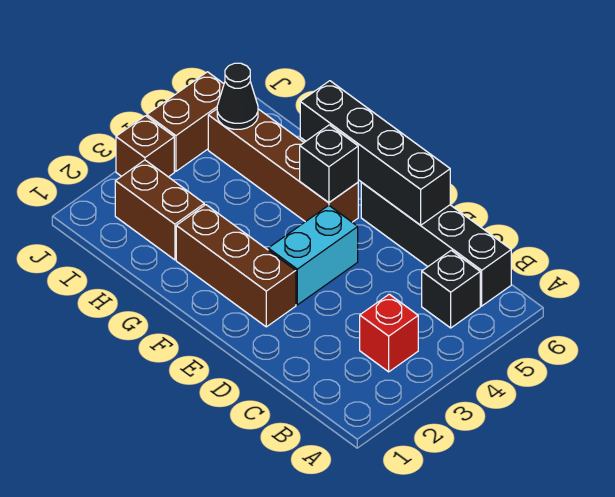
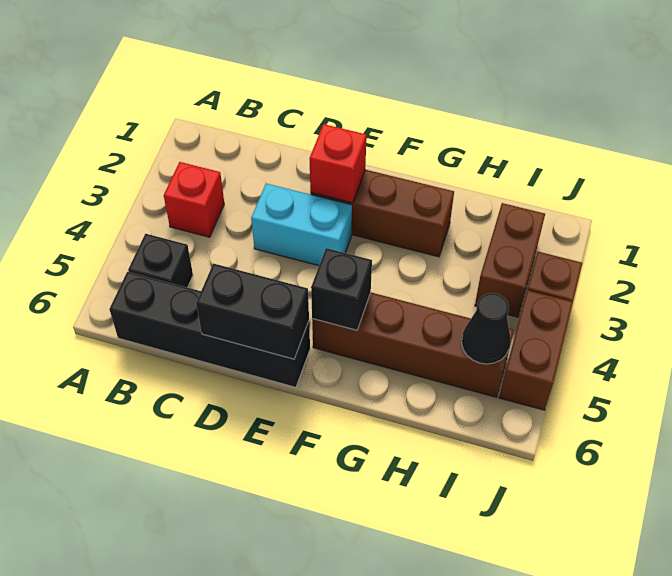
black brick D6:G6 level 2 -> black brick D6:E6 level 2
none -> red brick E2 level 2
cyan brick E3:E4 level 1 -> cyan brick D3:E3 level 1
brown brick H2:I2 level 1 -> brown brick I2:I3 level 1

